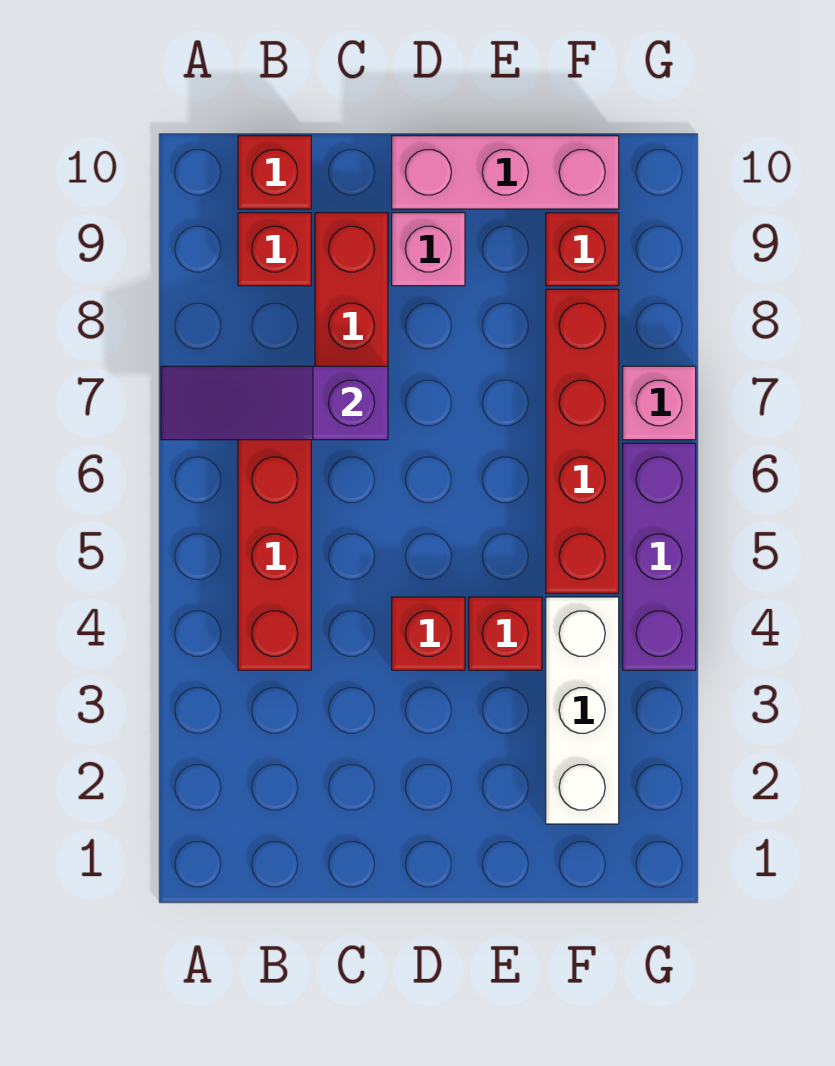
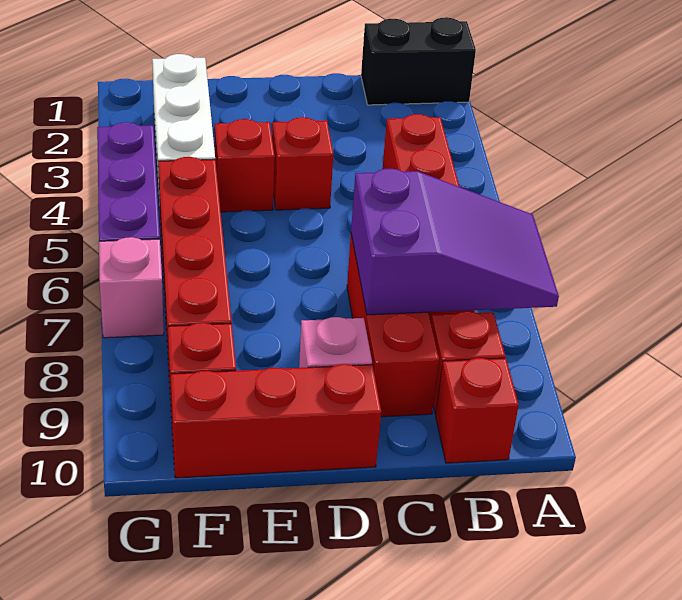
none -> black brick A1:B1 level 1
purple slope A7:C7 level 2 top C -> purple slope A7:C8 level 2 top C
pink brick D10:F10 level 1 -> red brick D10:F10 level 1

